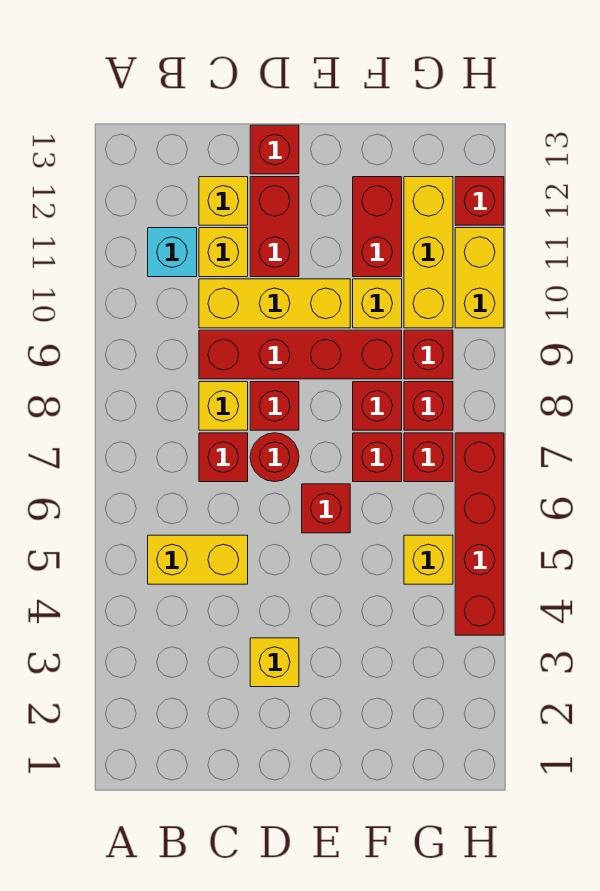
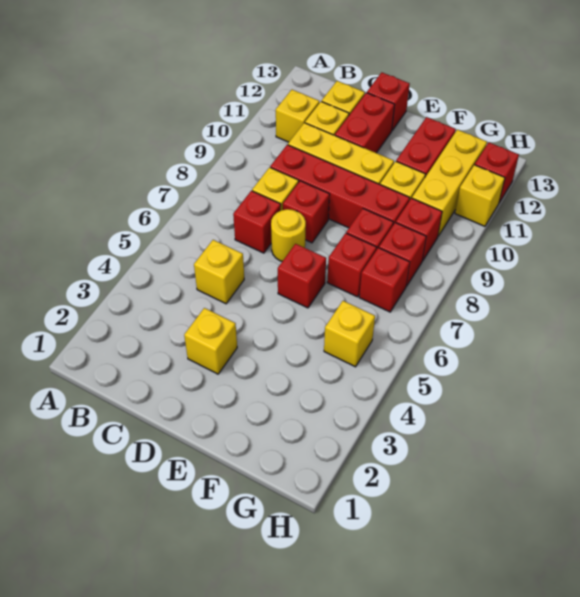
yellow brick B5:C5 level 1 -> yellow brick C5 level 1
cyan brick B11 level 1 -> yellow brick B11 level 1
red round brick D7 level 1 -> yellow round brick D7 level 1
red brick H4:H7 level 1 -> none
yellow brick H10:H11 level 1 -> yellow brick H11 level 1

